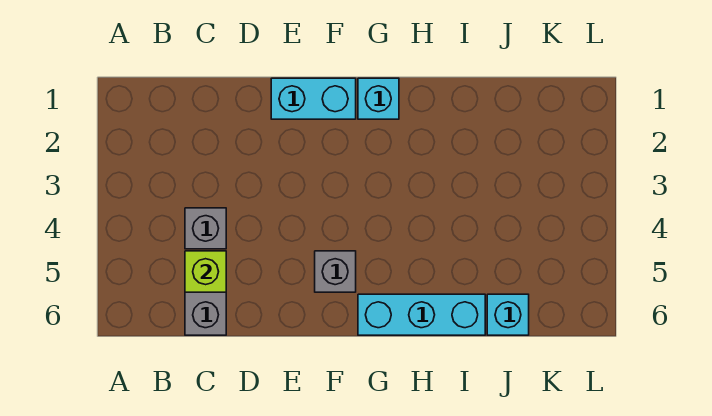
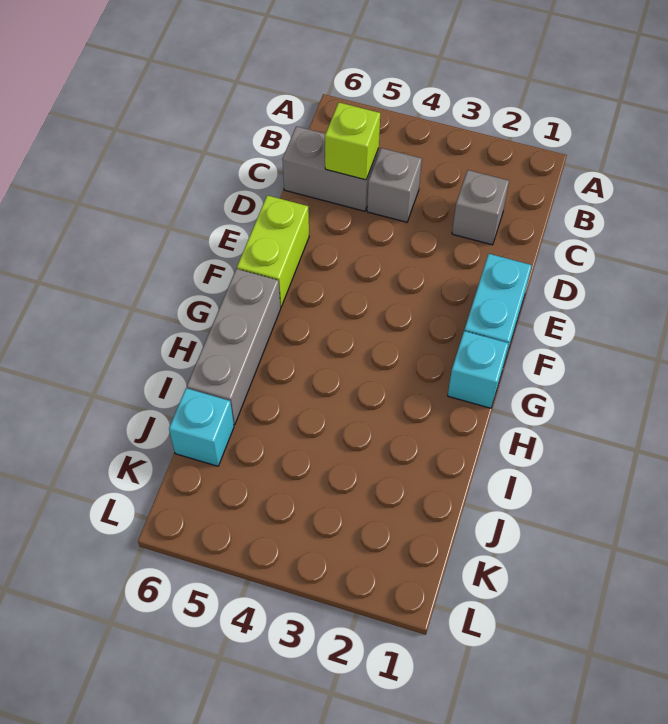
none -> lime brick E6:F6 level 1
grey brick F5 level 1 -> grey brick C2 level 1
cyan brick G6:I6 level 1 -> grey brick G6:I6 level 1

